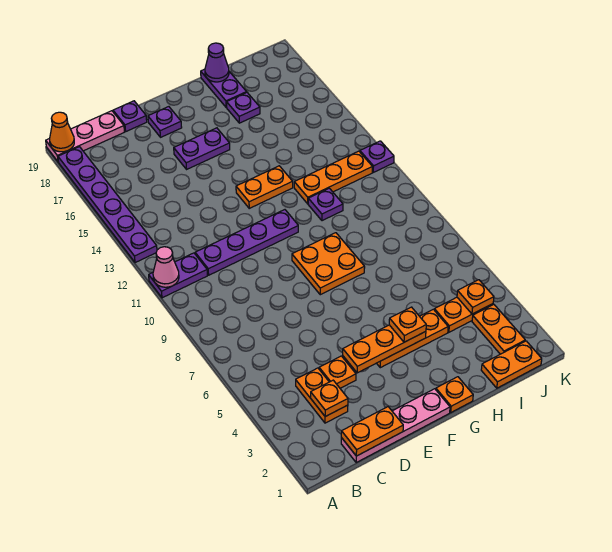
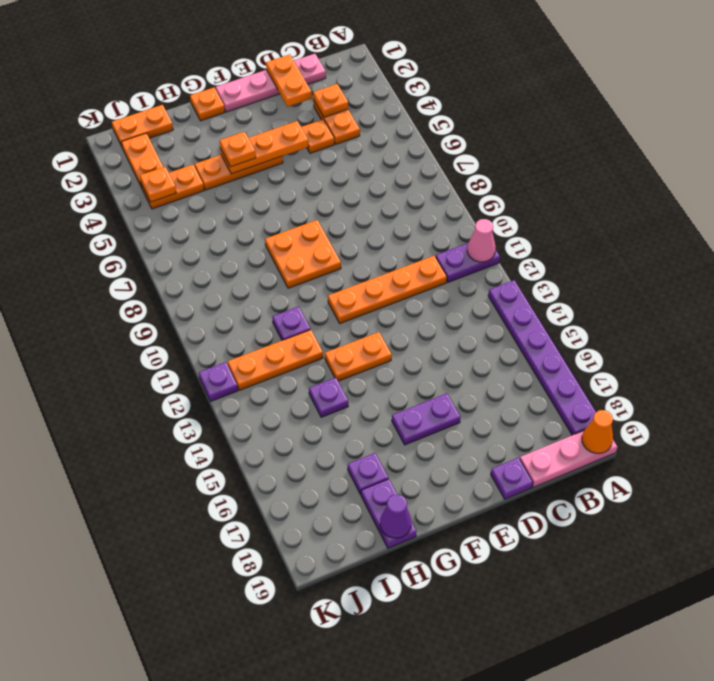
orange plate C1:D1 level 2 -> orange plate D1:D2 level 2
purple plate C11:F11 level 1 -> orange plate C11:F11 level 1
purple plate E18 level 1 -> purple plate H14 level 1

